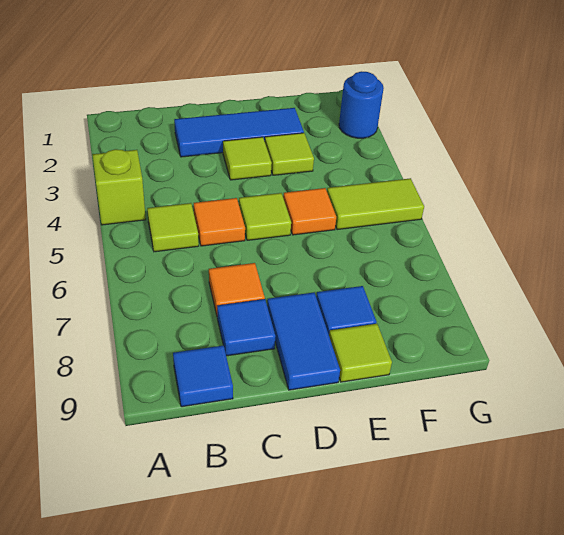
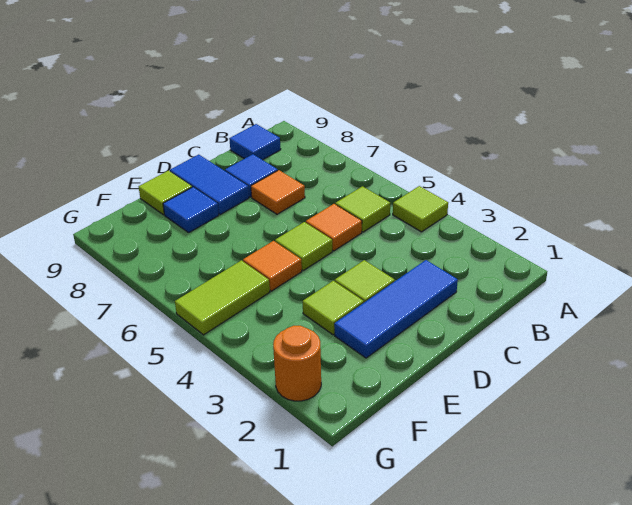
lime brick A4 level 1 -> lime tile A4 level 1
blue round brick G2 level 1 -> orange round brick G2 level 1

